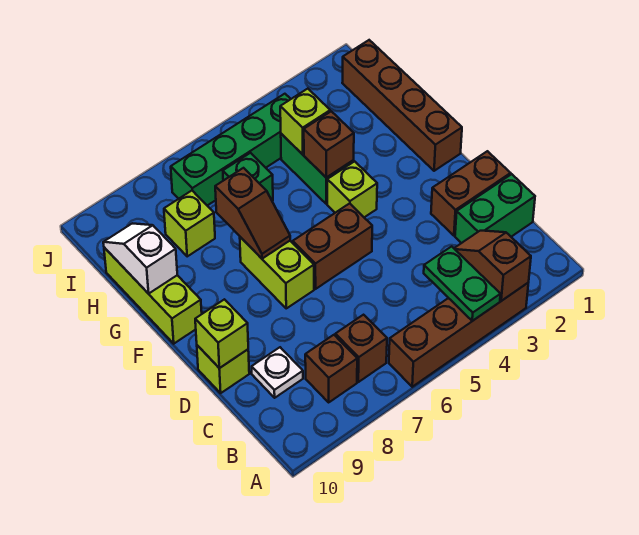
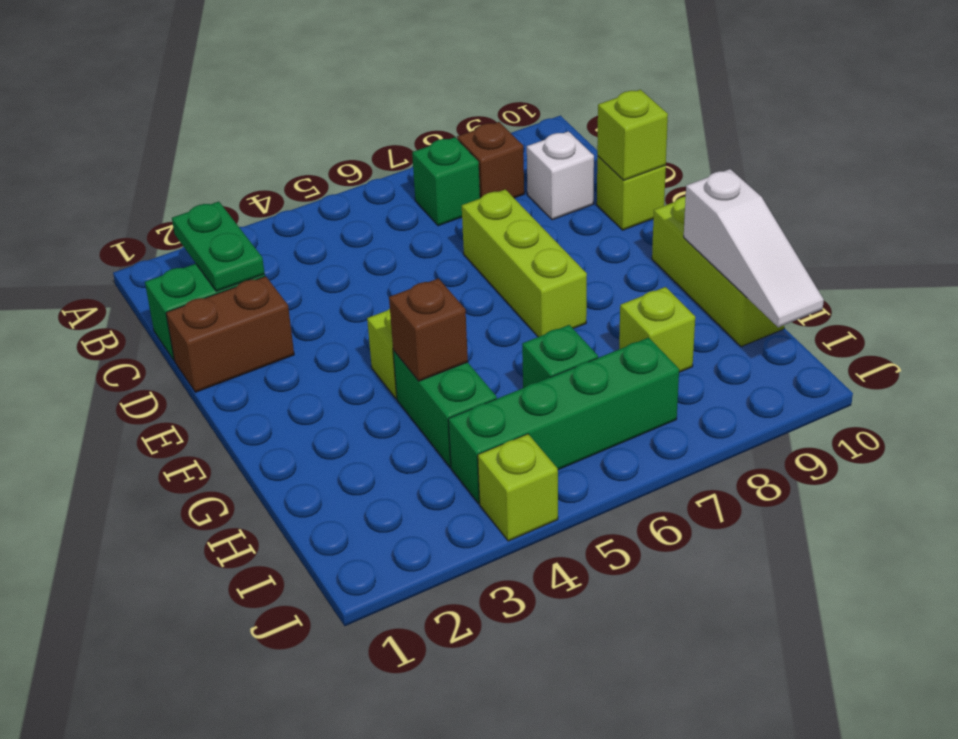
brown brick A3:A6 level 1 -> none
brown slope A3:B3 level 2 top A -> none
green plate A4:B4 level 2 -> green plate B2:C2 level 2
brown brick B7 level 1 -> green brick B7 level 1
white plate C9 level 1 -> white brick C9 level 1
brown brick E5:E6 level 1 -> none
lime brick E7:F7 level 1 -> lime brick D7:F7 level 1
brown brick F1:I1 level 1 -> none
brown slope F7:G7 level 2 top G -> none
white slope G10:H10 level 2 top G -> white slope G10:I10 level 2 top G
lime brick H4 level 2 -> lime brick J4 level 1

